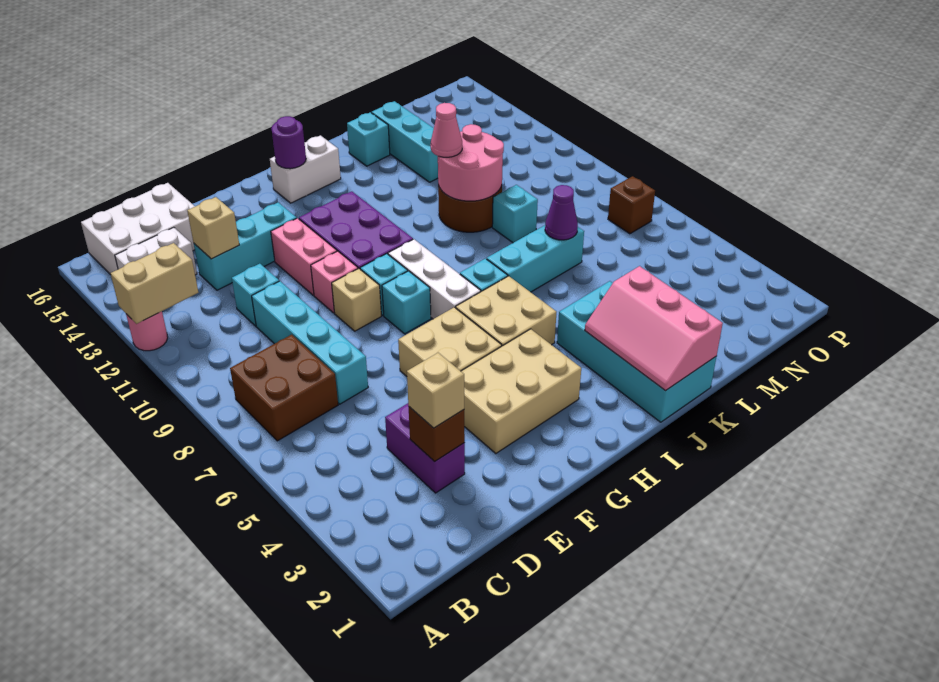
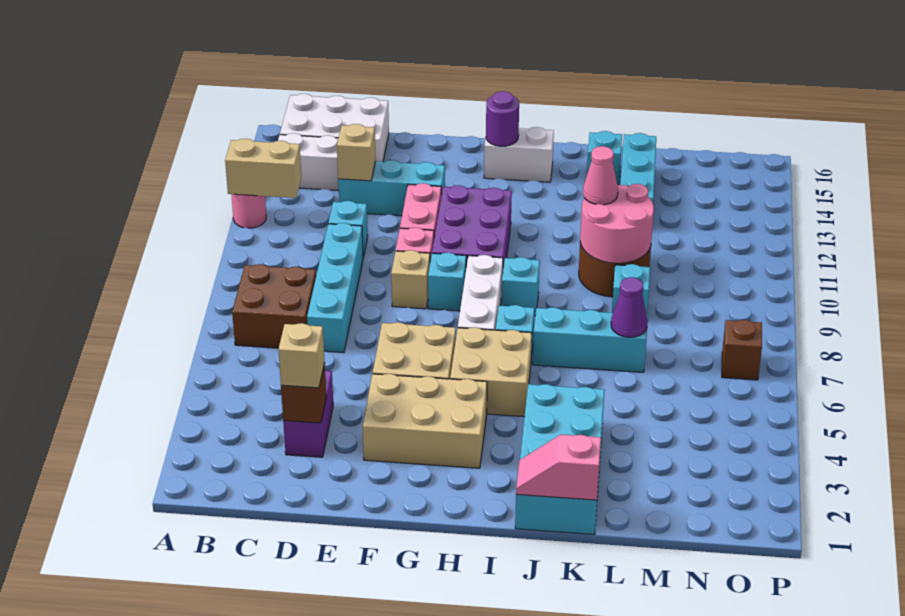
cyan brick G8 level 1 -> cyan brick I9 level 1
pink slope J1:K3 level 2 top K -> pink slope J1:K1 level 2 top K

